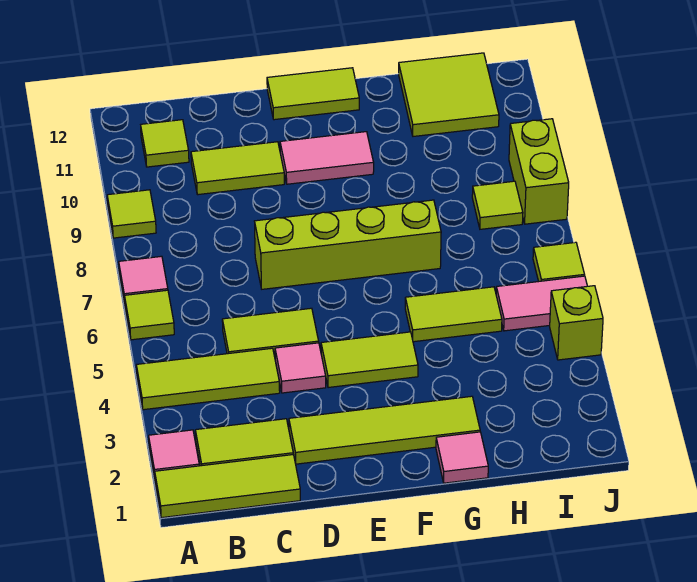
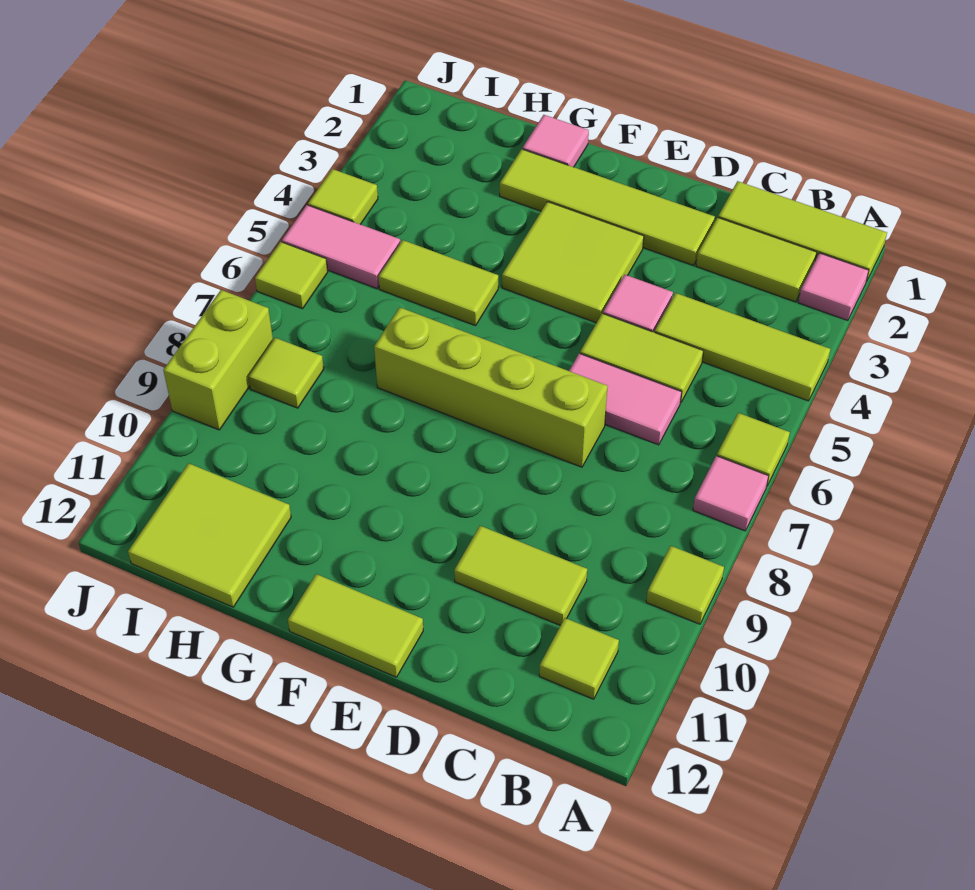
lime tile E4:F4 level 1 -> lime tile E3:F4 level 1
pink tile E10:F10 level 1 -> pink tile C6:D6 level 1
lime brick J4 level 1 -> lime tile J4 level 1

